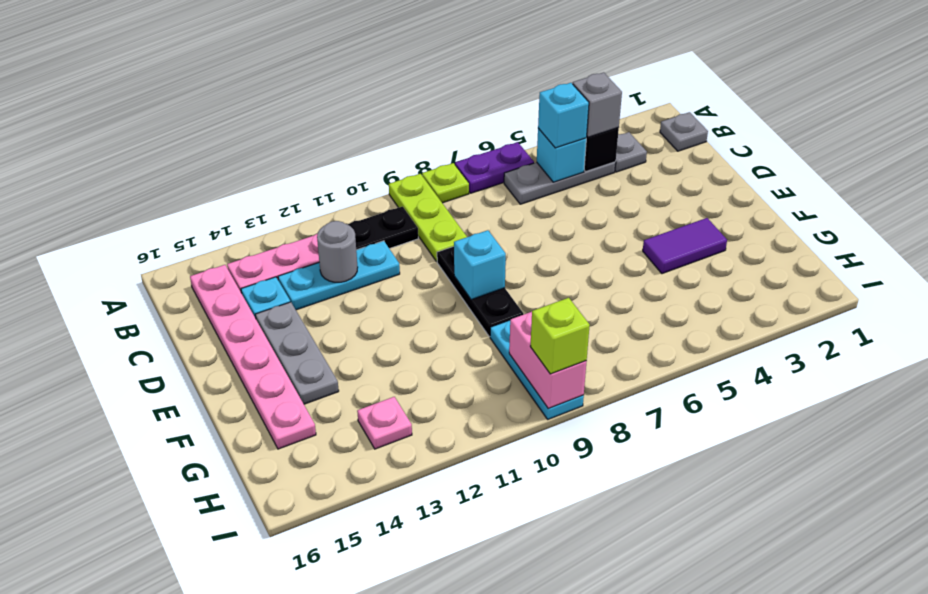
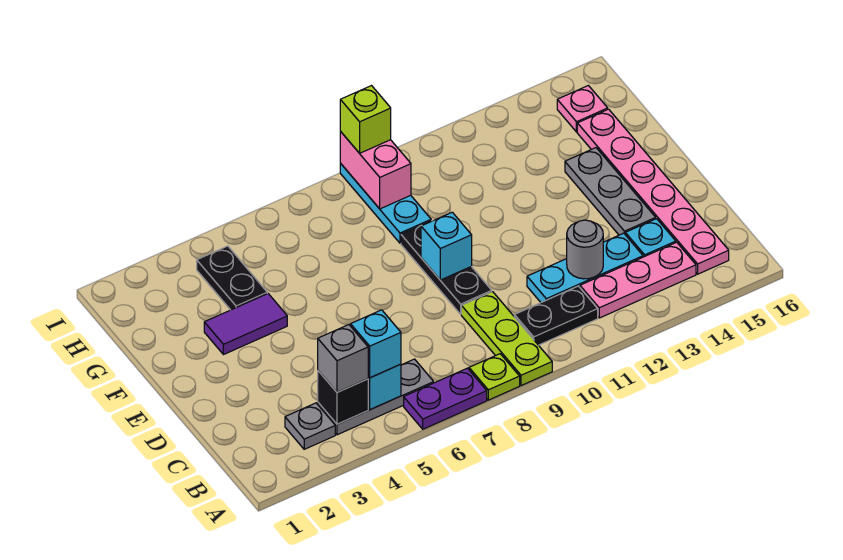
grey plate B1 level 1 -> none
none -> black plate G4:H4 level 1
pink plate H13 level 1 -> pink plate H15 level 1

